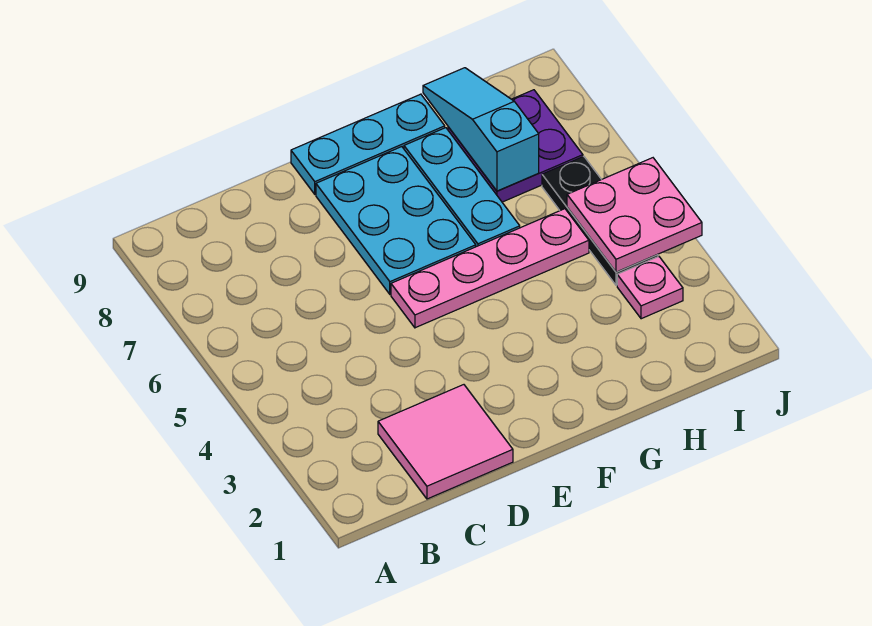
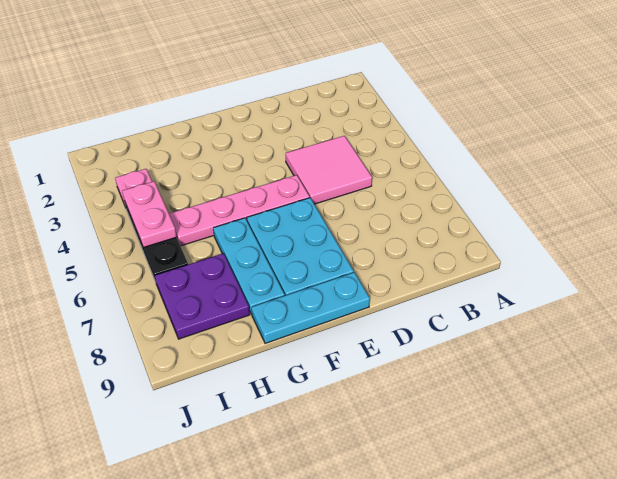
pink tile C1:D2 level 1 -> pink tile C4:D5 level 1
cyan slope H7:H9 level 2 top 7 -> none
pink plate I4:J5 level 2 -> pink plate I4:I5 level 2

